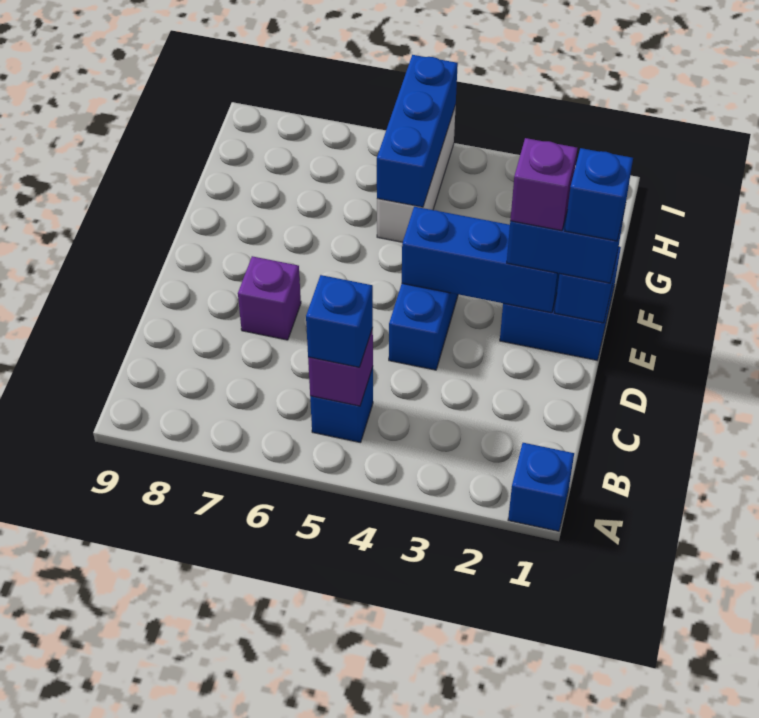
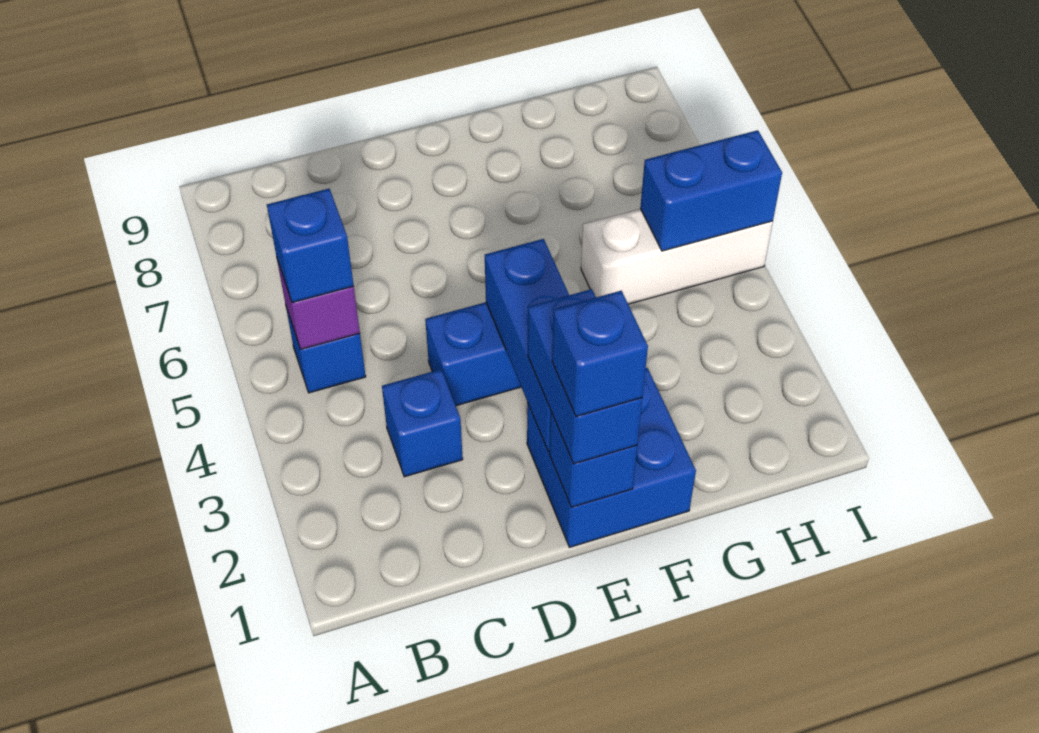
blue brick A1 level 1 -> blue brick C3 level 1
purple brick D7 level 1 -> none
purple brick E2 level 4 -> none
blue brick G5:I5 level 2 -> blue brick H5:I5 level 2

